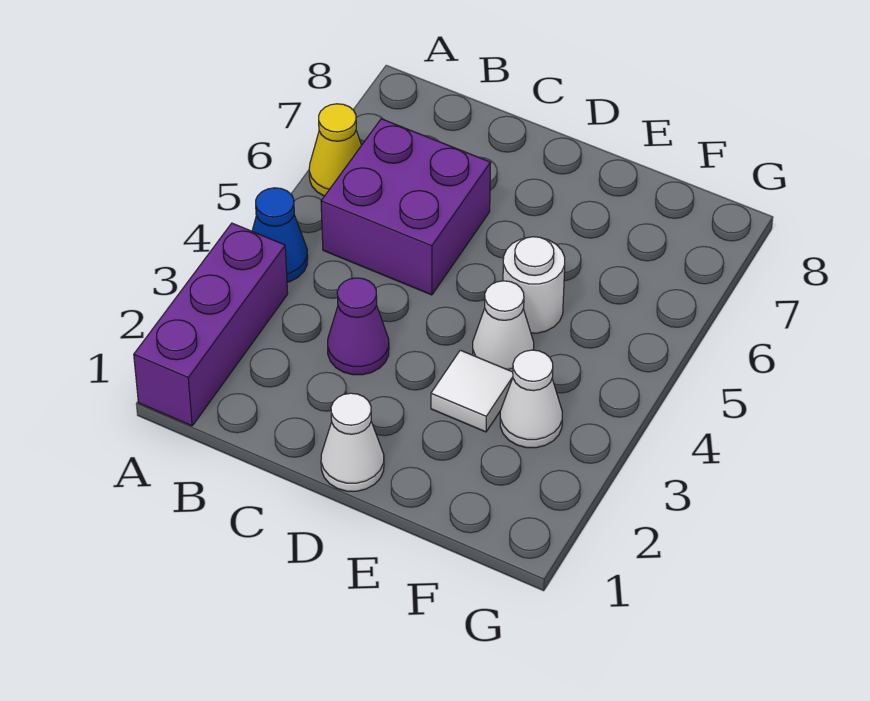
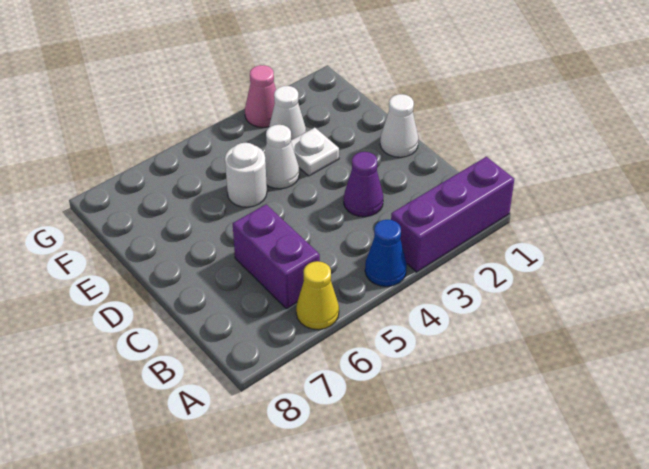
purple brick B5:C6 level 1 -> purple brick B6:C6 level 1
white tile E3 level 1 -> white plate E3 level 1
none -> pink cone G3 level 1

